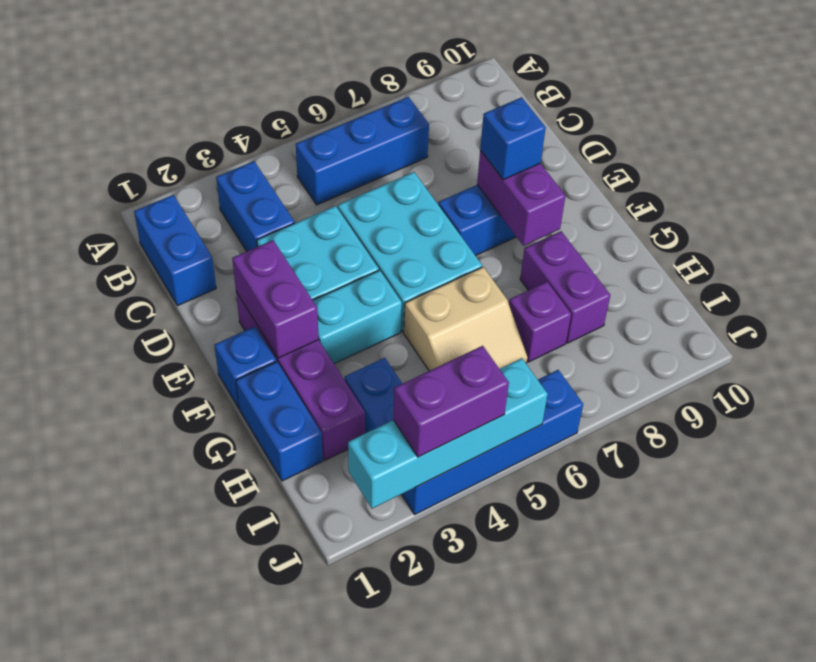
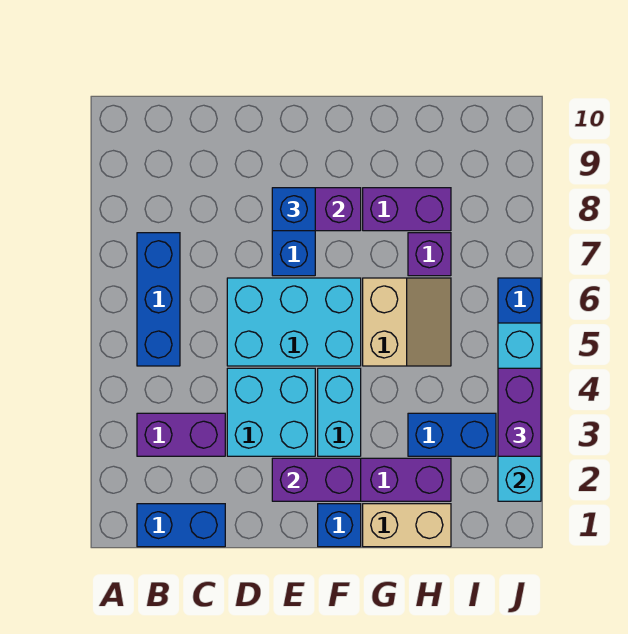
blue brick B3:C3 level 1 -> purple brick B3:C3 level 1
blue brick G1:H1 level 1 -> tan brick G1:H1 level 1

